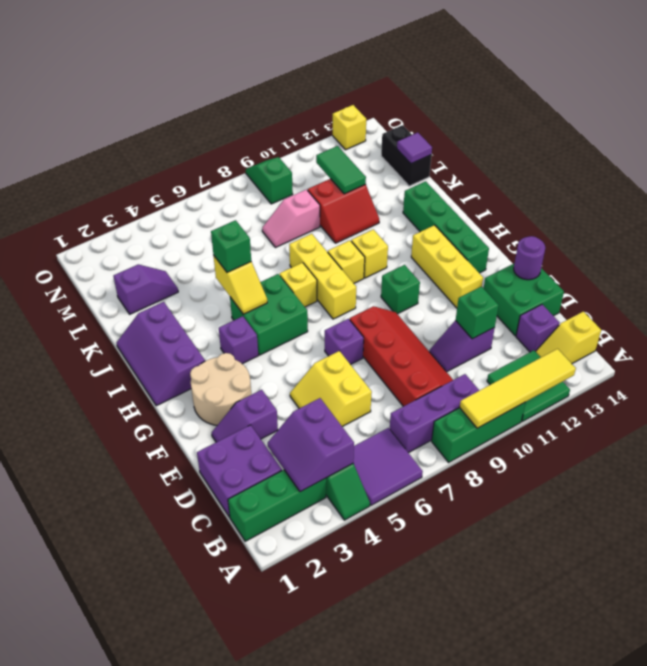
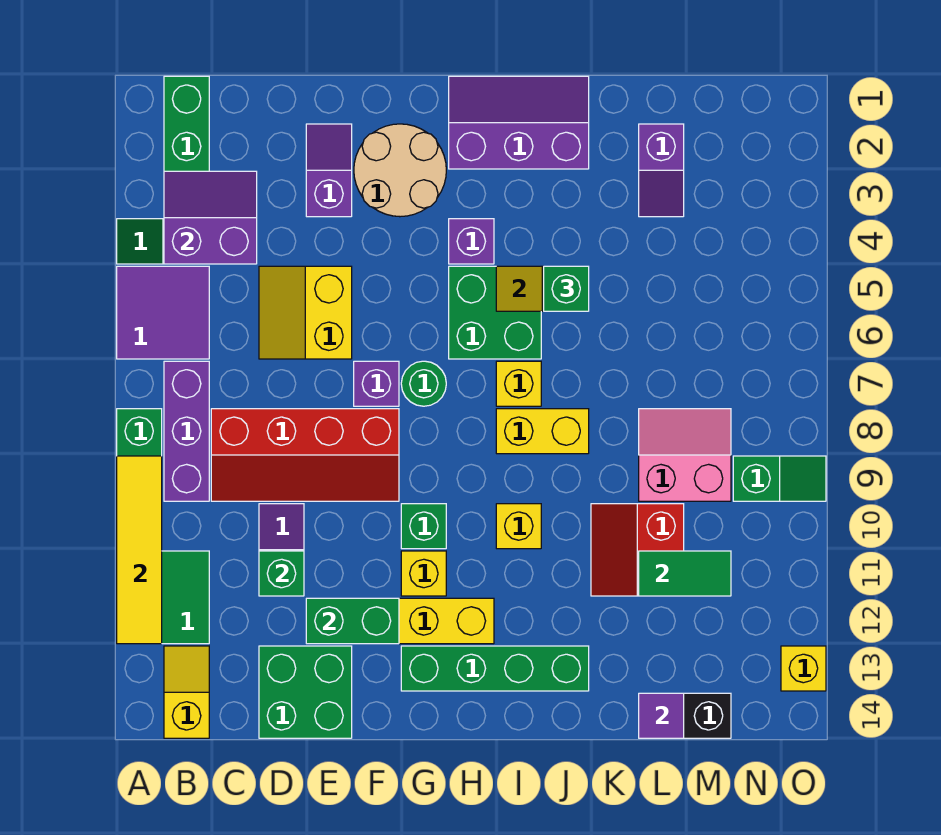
purple brick C1:D2 level 1 -> none
purple brick C13 level 1 -> none
yellow slope D5:E6 level 1 top 6 -> yellow slope D5:E6 level 1 top E
none -> green brick E12:F12 level 2
purple round brick E14 level 2 -> none
none -> green round brick G7 level 1
yellow brick H8:J8 level 1 -> yellow brick I8:J8 level 1
yellow brick I9 level 1 -> yellow brick G11 level 1
pink slope L8:L9 level 1 top 9 -> pink slope L8:M9 level 1 top 9

